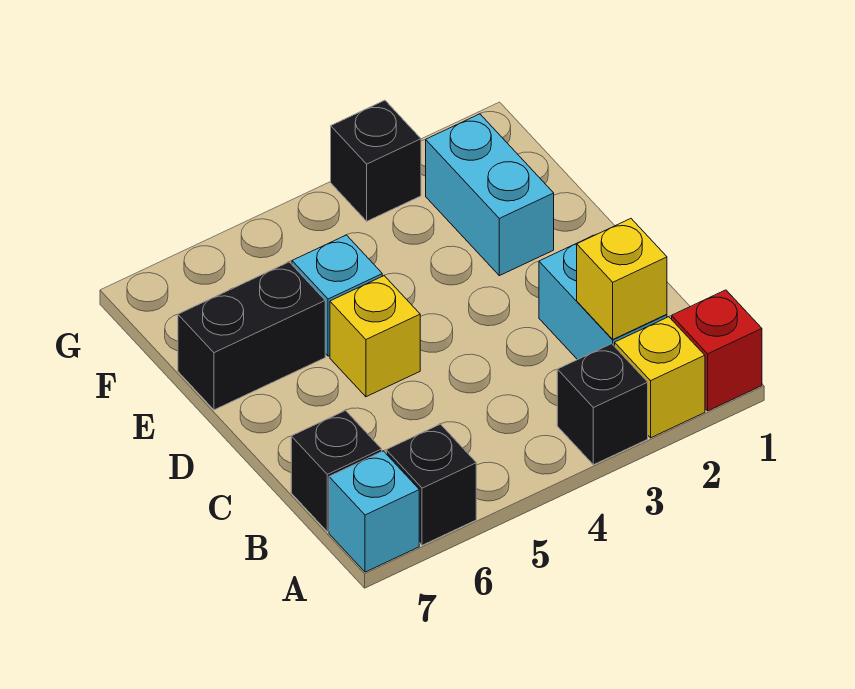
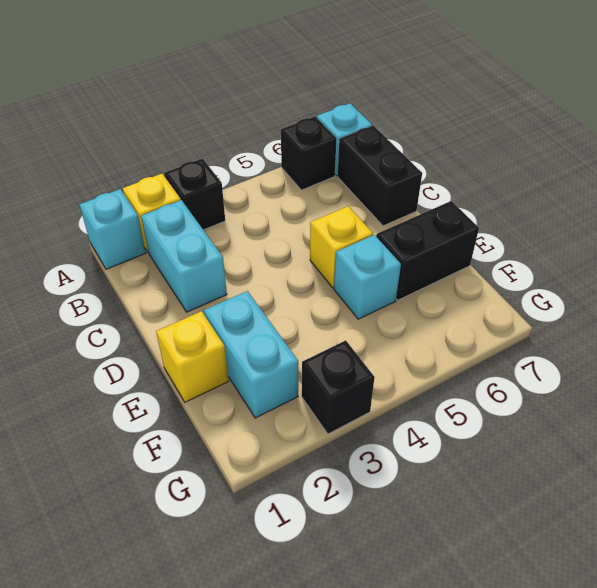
red brick A1 level 1 -> cyan brick A1 level 1
yellow brick B2 level 2 -> yellow brick E1 level 1
black brick B7 level 1 -> black brick B7:C7 level 1

